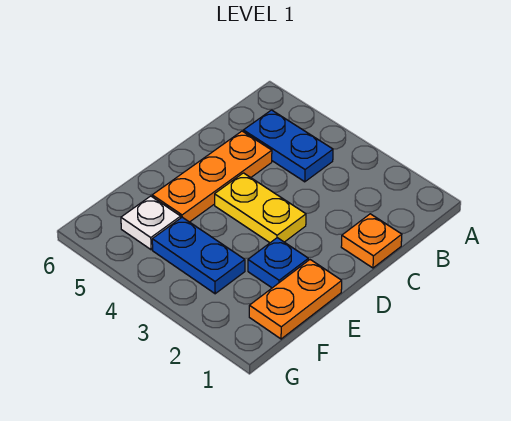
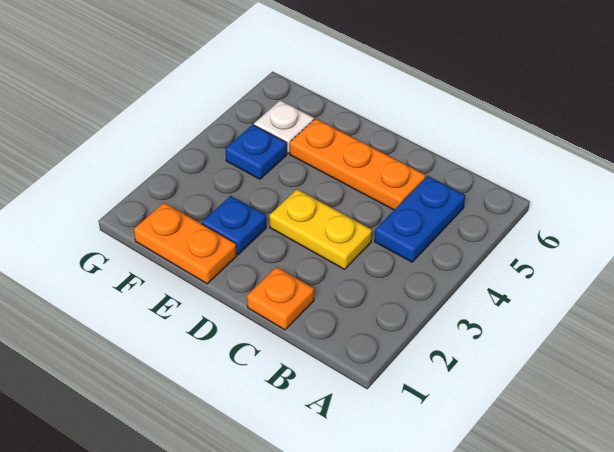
yellow plate D3:D4 level 1 -> yellow plate C3:D3 level 1
blue plate F3:F4 level 1 -> blue plate F4 level 1

